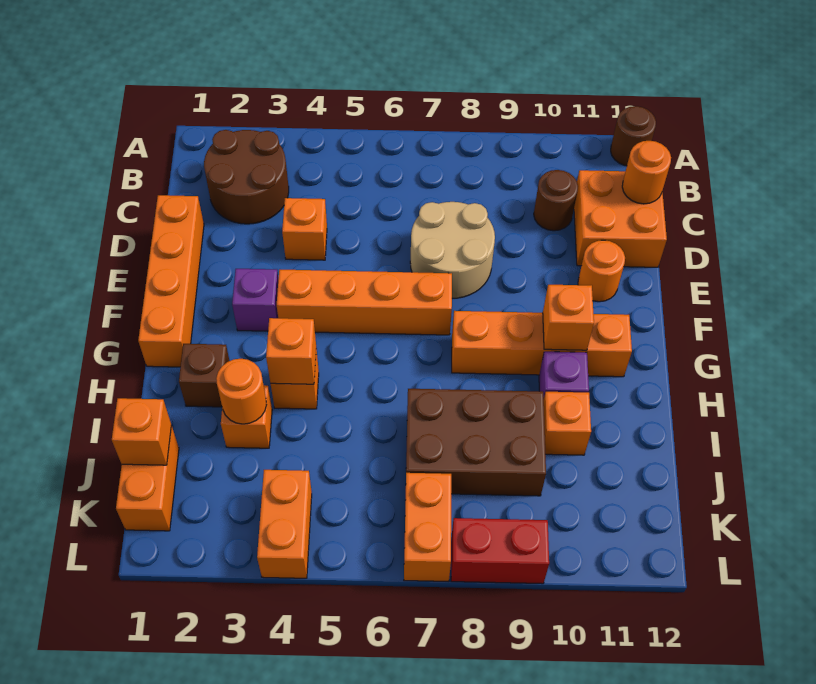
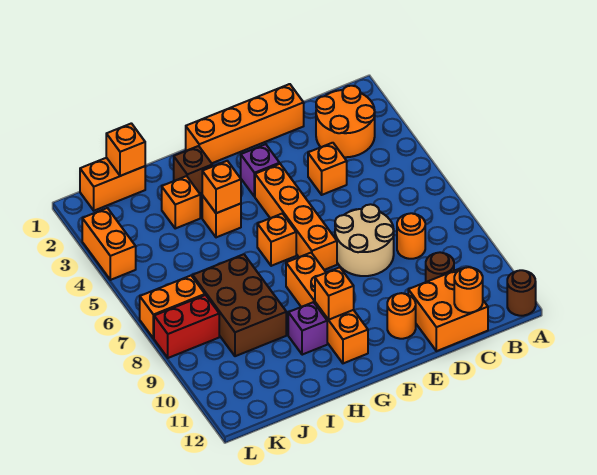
brown round brick B2:C3 level 1 -> orange round brick B2:C3 level 1
orange round brick I3 level 2 -> orange round brick C8 level 1
orange brick I10 level 1 -> orange brick G6 level 1
orange brick K4:L4 level 1 -> orange brick L3:L4 level 1
red brick L8:L9 level 1 -> red brick K8:L8 level 1

